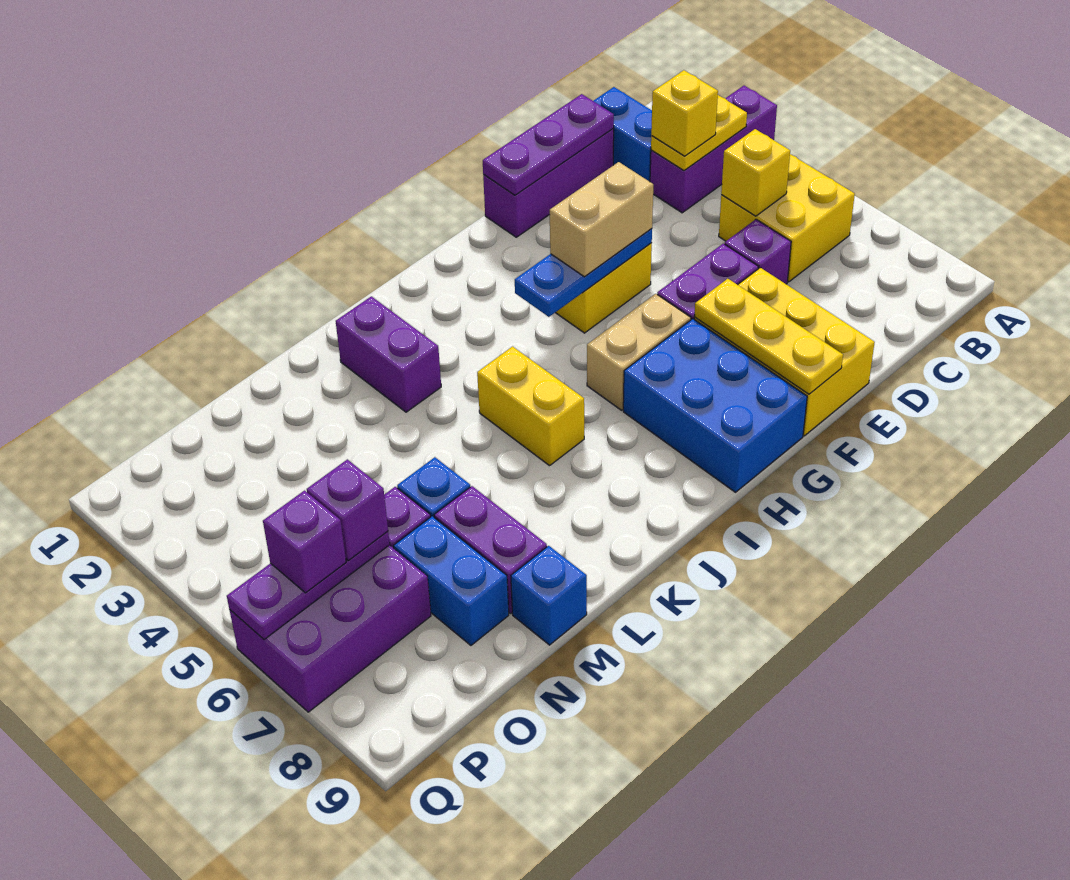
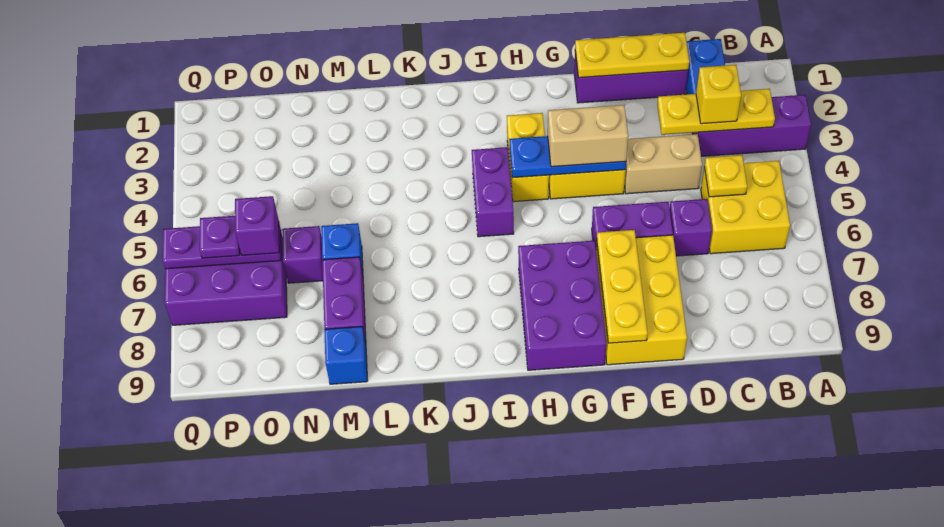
yellow plate B3:C3 level 2 -> yellow plate B3:D3 level 2
yellow brick C5 level 2 -> yellow plate C5 level 2
purple plate D1:F1 level 2 -> yellow plate D1:F1 level 2
tan brick G6:H6 level 1 -> tan brick D4:E4 level 1
blue brick G7:H9 level 1 -> purple brick G7:H9 level 1
yellow brick J5:J6 level 1 -> yellow brick H3:H4 level 1
purple brick K2:K3 level 1 -> purple brick I4:I5 level 1
blue brick N7:N8 level 1 -> none
purple brick P6 level 3 -> purple plate P6 level 3

